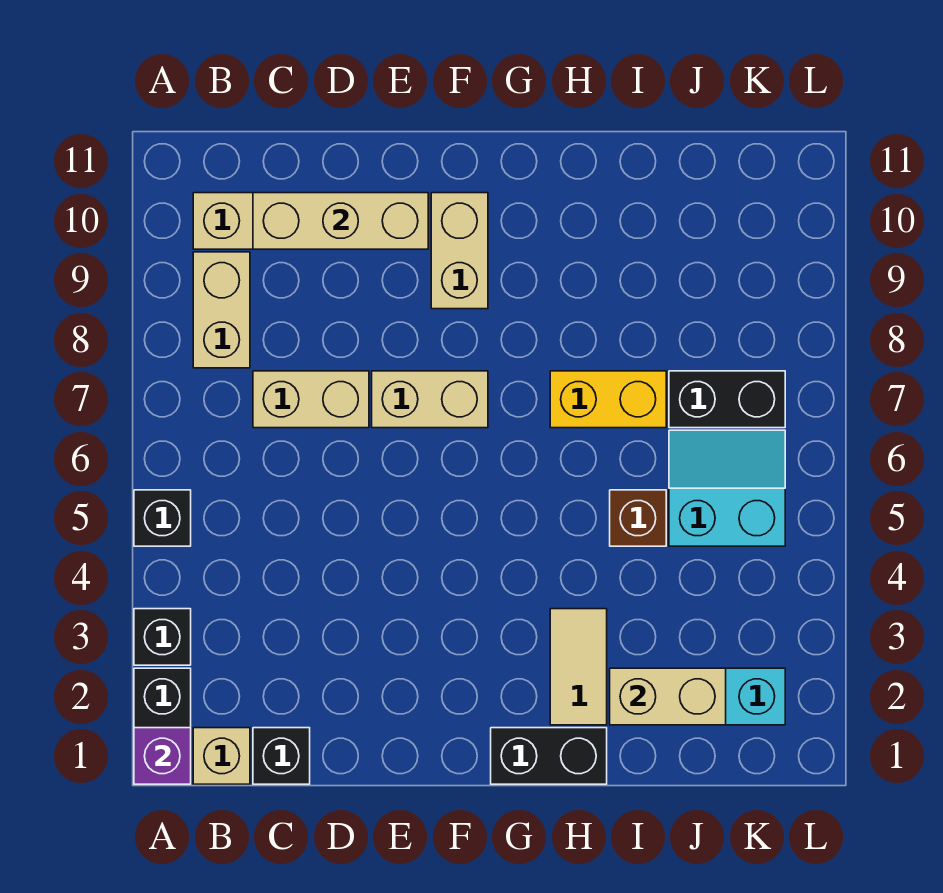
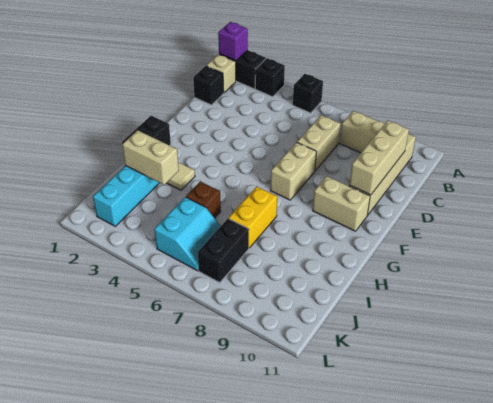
tan brick I2:J2 level 2 -> tan brick I2:I3 level 2

